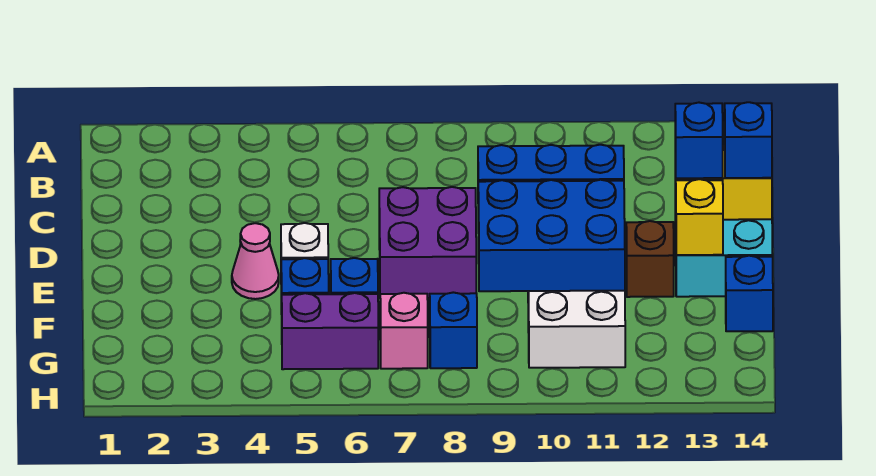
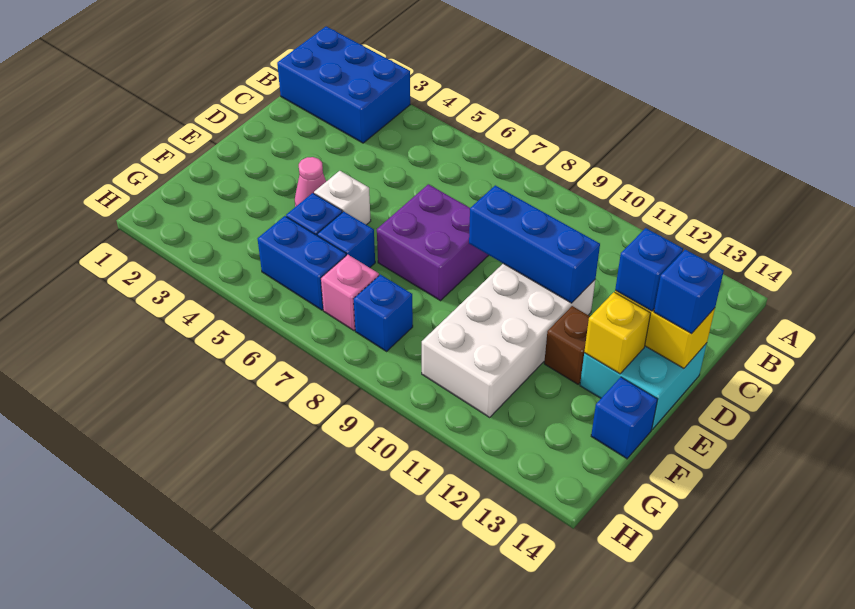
blue brick E9:F11 level 2 -> blue brick A1:B3 level 1
purple brick G5:G6 level 1 -> blue brick G5:G6 level 1

